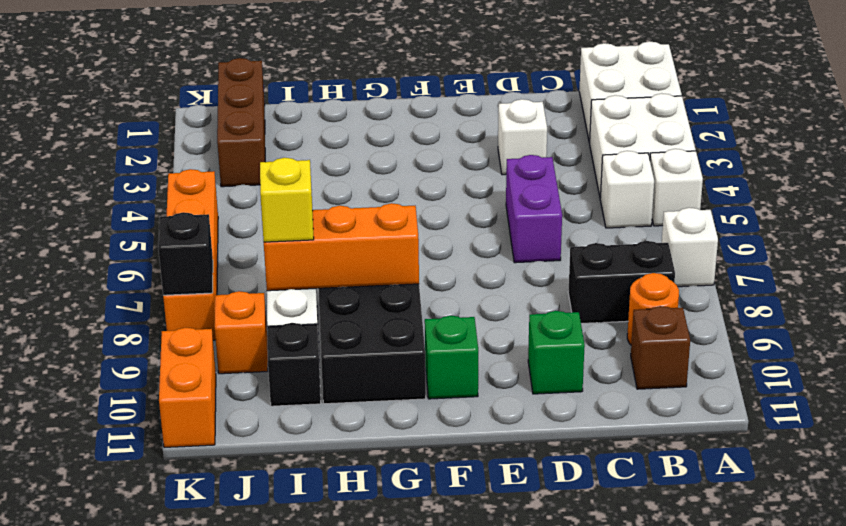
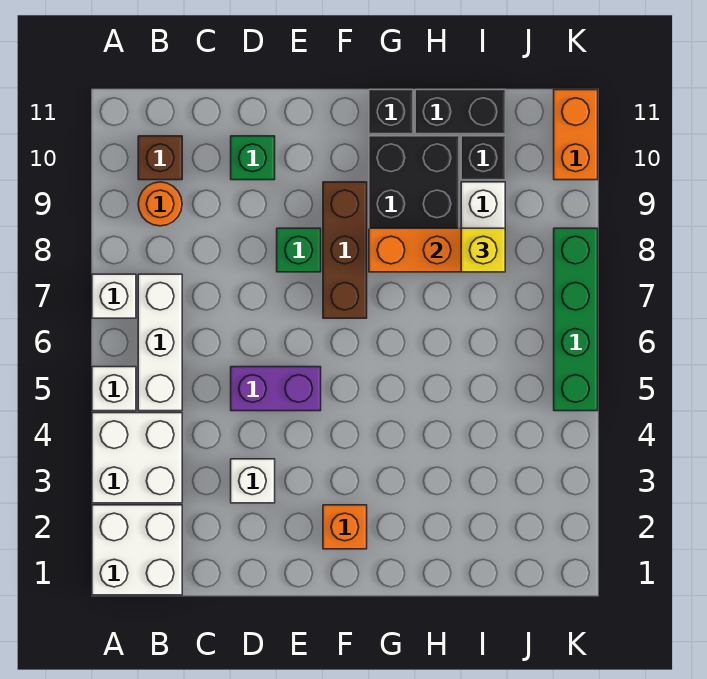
white brick B5 level 1 -> white brick B5:B7 level 1
black brick B8:C8 level 1 -> black brick H11:I11 level 1
purple brick D5:D6 level 1 -> purple brick D5:E5 level 1
green brick F10 level 1 -> green brick E8 level 1
brown brick J1:J3 level 1 -> brown brick F7:F9 level 1
orange brick J9 level 1 -> orange brick F2 level 1
orange brick K5:K8 level 1 -> green brick K5:K8 level 1
black brick K8 level 2 -> black brick G11 level 1

